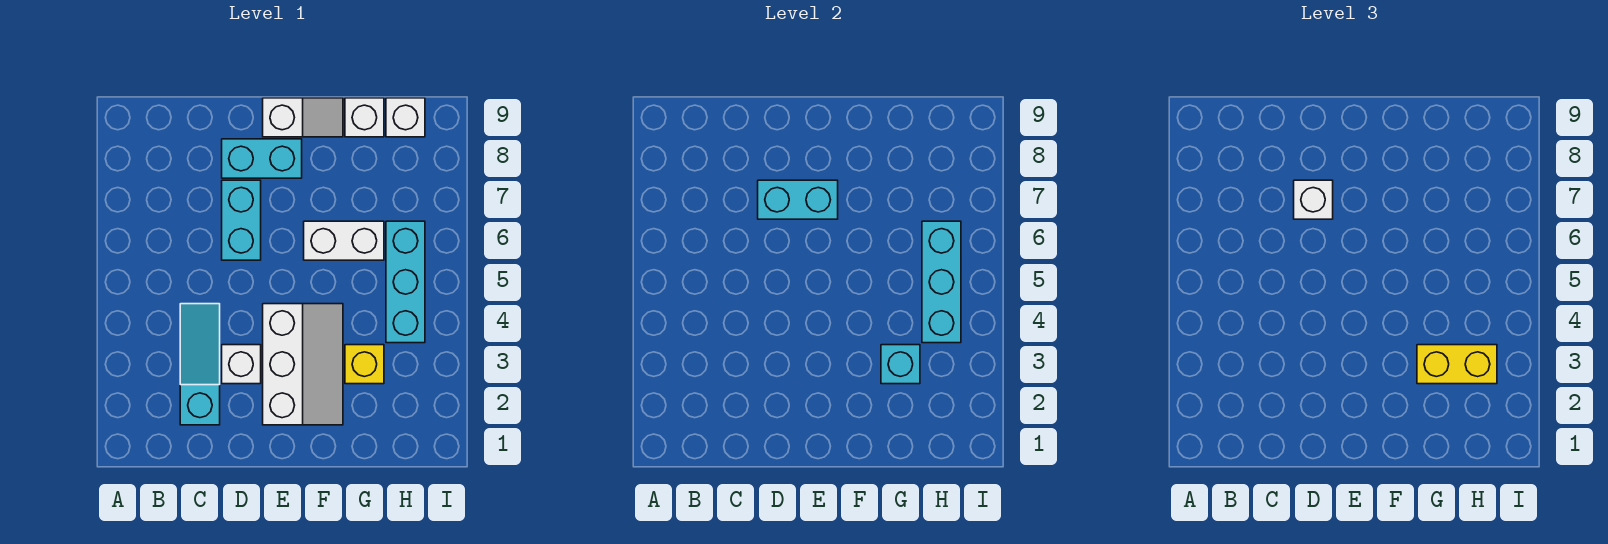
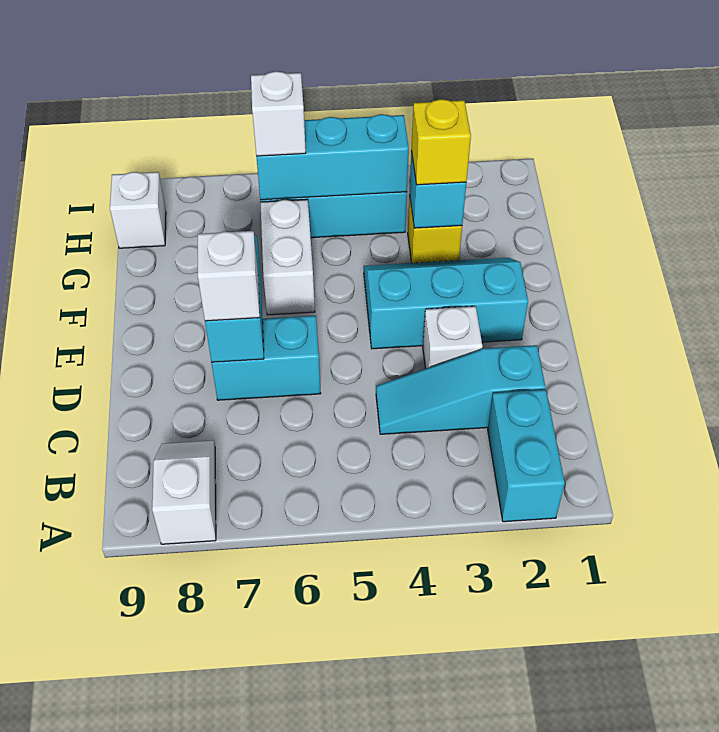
cyan brick D8:E8 level 1 -> cyan brick A2:B2 level 1
white slope E2:F4 level 1 top E -> cyan slope E2:F4 level 1 top E
white slope E9:F9 level 1 top E -> white slope A8:B8 level 1 top A
yellow brick G3:H3 level 3 -> yellow brick G3 level 3
white brick G9 level 1 -> white brick H6 level 3

